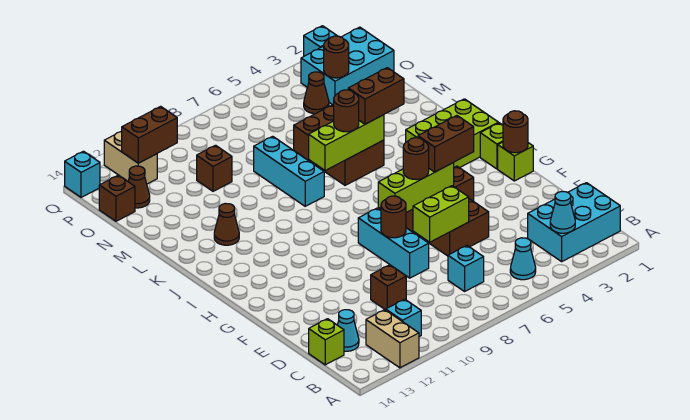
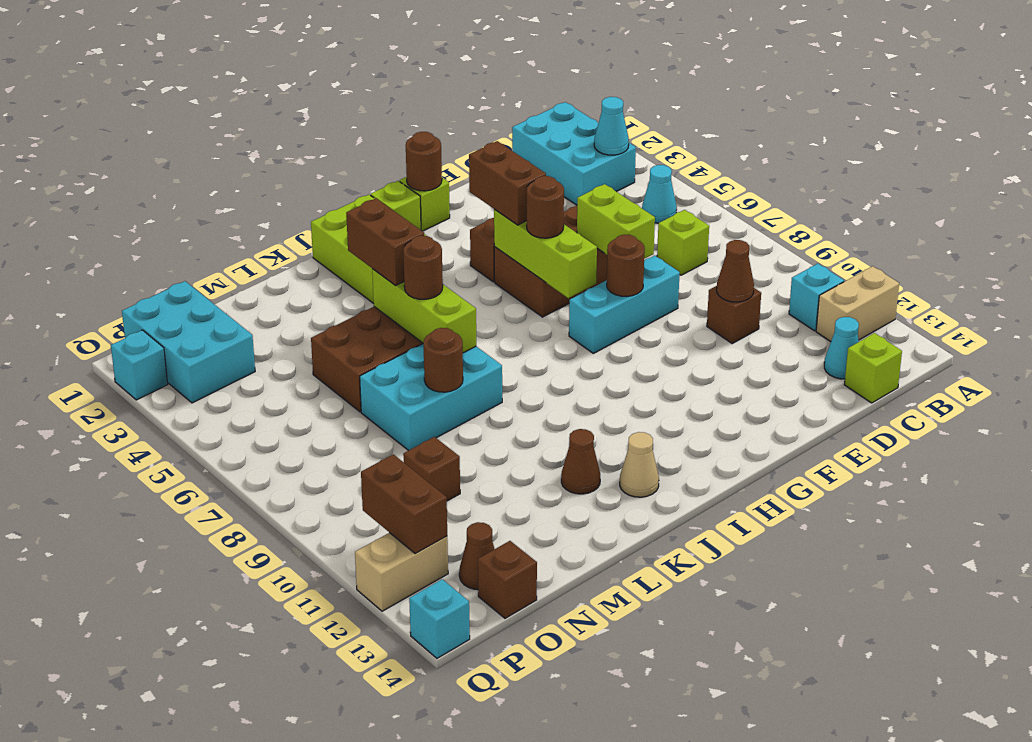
cyan brick C7 level 1 -> lime brick C7 level 1
none -> tan cone J13 level 1
cyan brick K8:M8 level 1 -> cyan brick K7:M8 level 1
brown round brick O3 level 2 -> brown round brick L8 level 2
brown cone O4 level 1 -> brown cone D10 level 2

